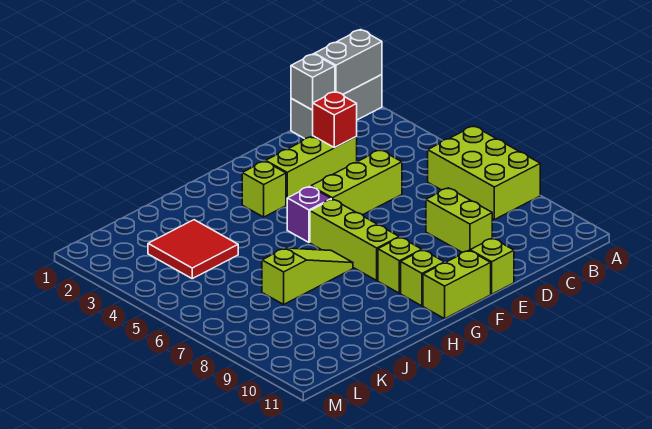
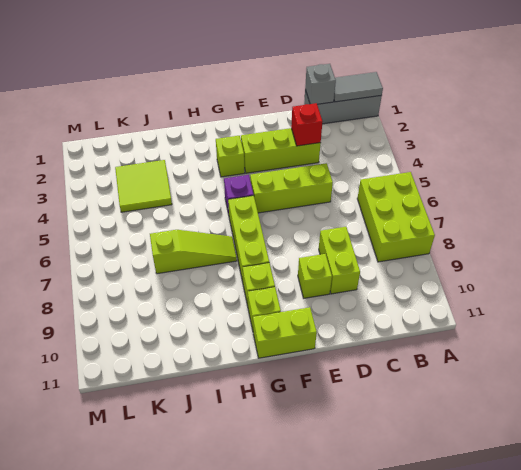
grey brick A1:B1 level 2 -> grey tile A1:B1 level 2
lime brick E11 level 1 -> lime brick E9 level 1
red tile J3:K4 level 1 -> lime tile J3:K4 level 1

